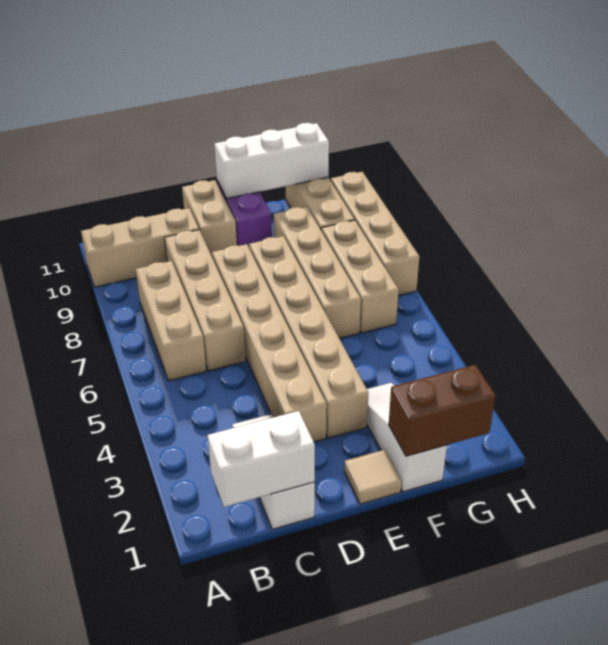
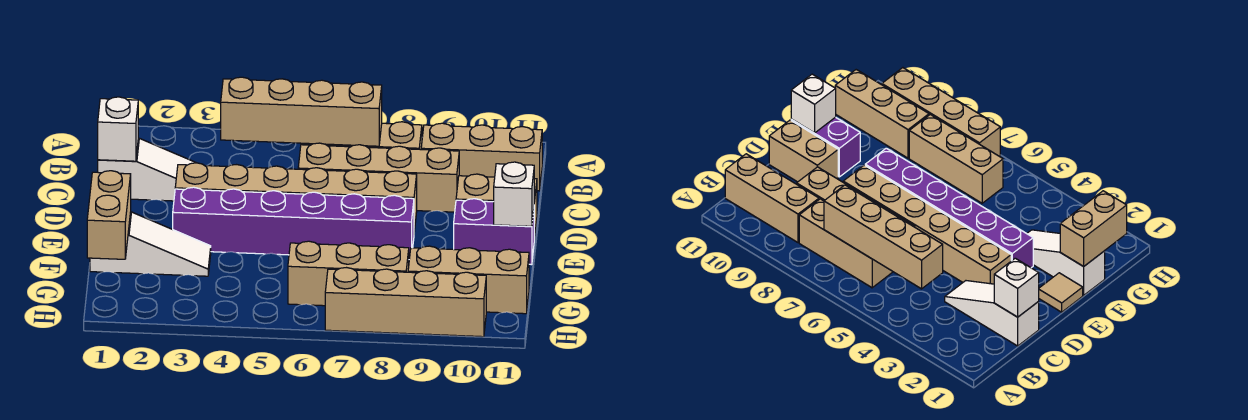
tan brick A10:C10 level 1 -> tan brick B9:B11 level 1
white brick B1:C1 level 2 -> white brick C1 level 2
tan brick E3:E8 level 1 -> purple brick E3:E8 level 1
white brick E11:G11 level 2 -> white brick E11 level 2
brown brick F1:G1 level 2 -> tan brick F1:G1 level 2
tan brick F6:F9 level 1 -> tan brick B4:B7 level 2

